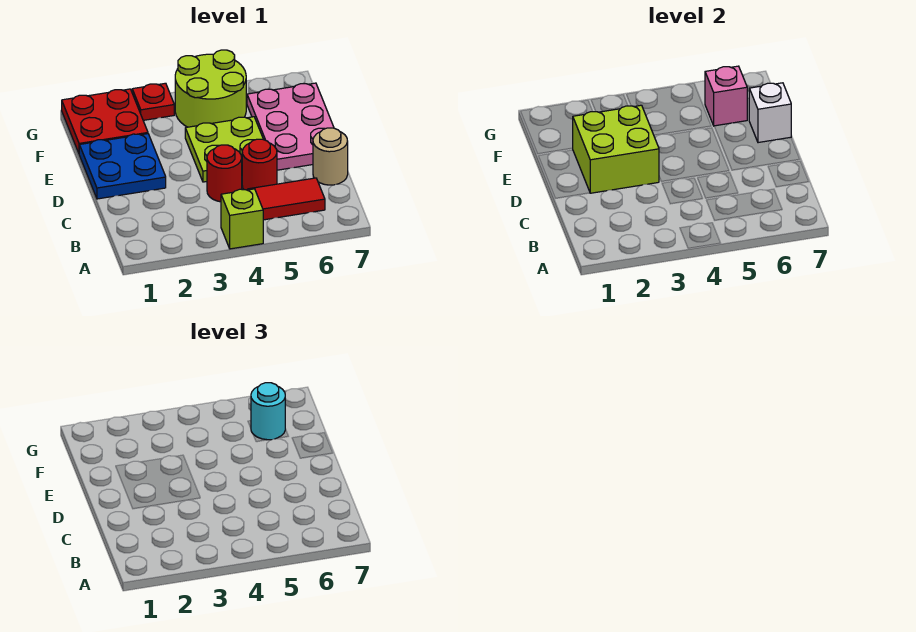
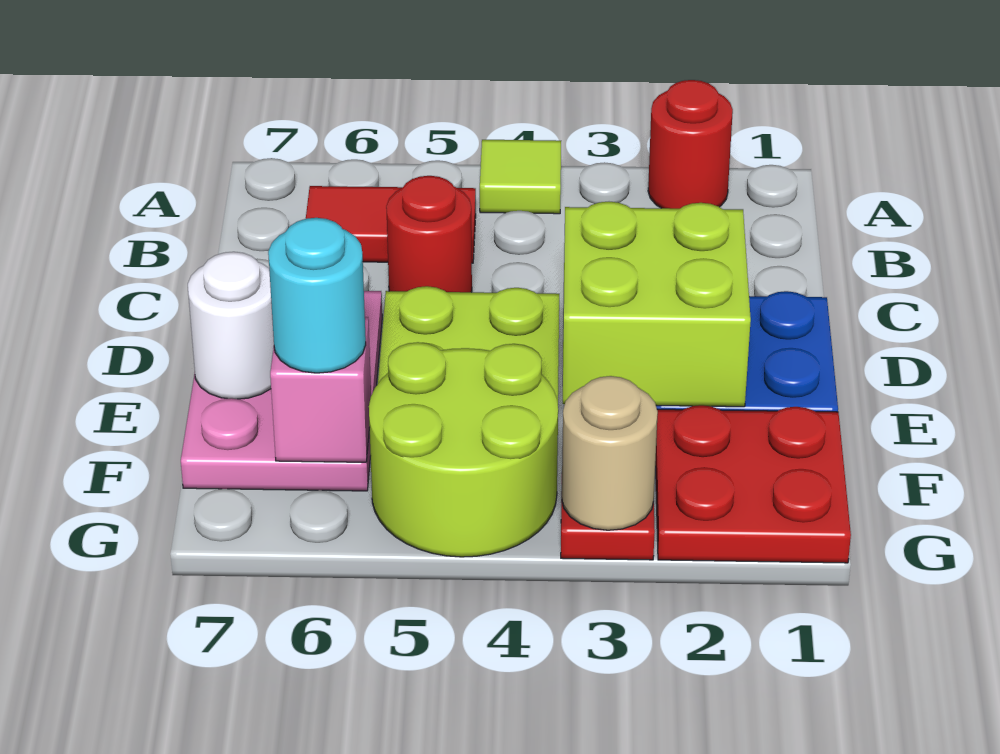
lime brick A4 level 1 -> lime tile A4 level 1
red round brick C4 level 1 -> red round brick A2 level 1
tan round brick C7 level 1 -> tan round brick G3 level 2
white brick E7 level 2 -> white round brick E7 level 2

